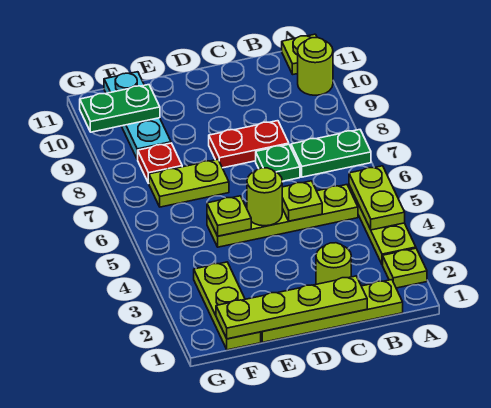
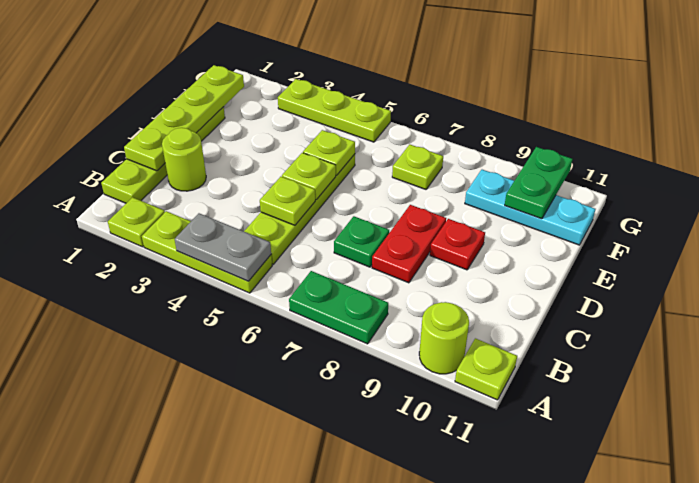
lime plate A4:A5 level 2 -> grey plate A4:A5 level 2
green plate A7:B7 level 1 -> green plate A7:A8 level 1
lime round brick D5 level 2 -> lime plate D5 level 2
lime plate E7:F7 level 1 -> lime plate F7 level 1
lime plate F1:F3 level 1 -> lime plate G3:G5 level 1
red plate F8 level 1 -> red plate D9 level 1

